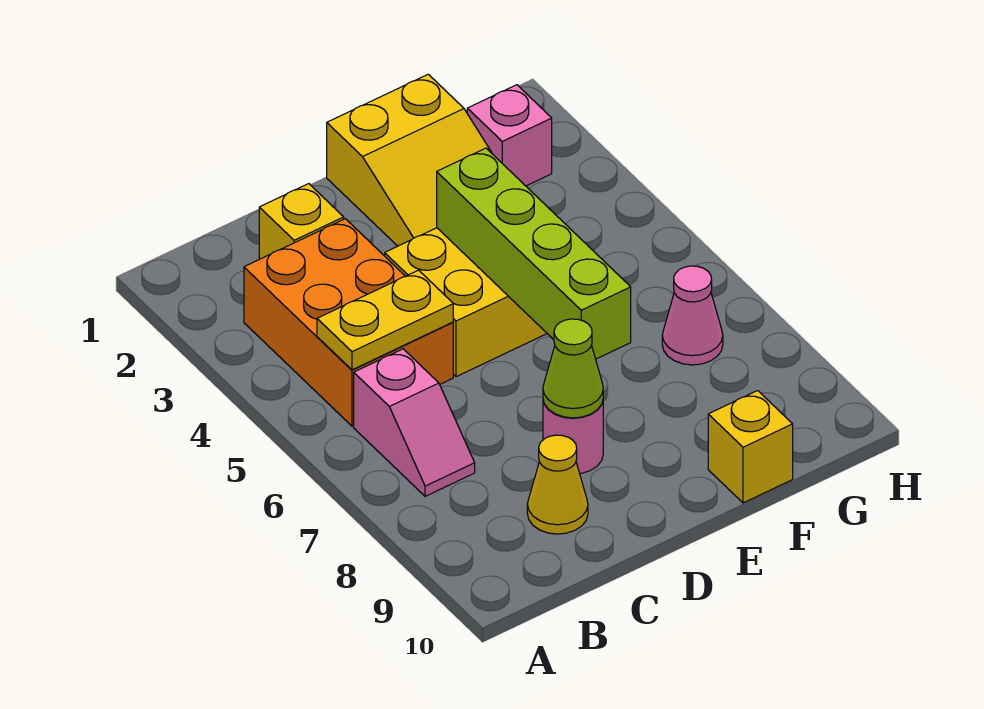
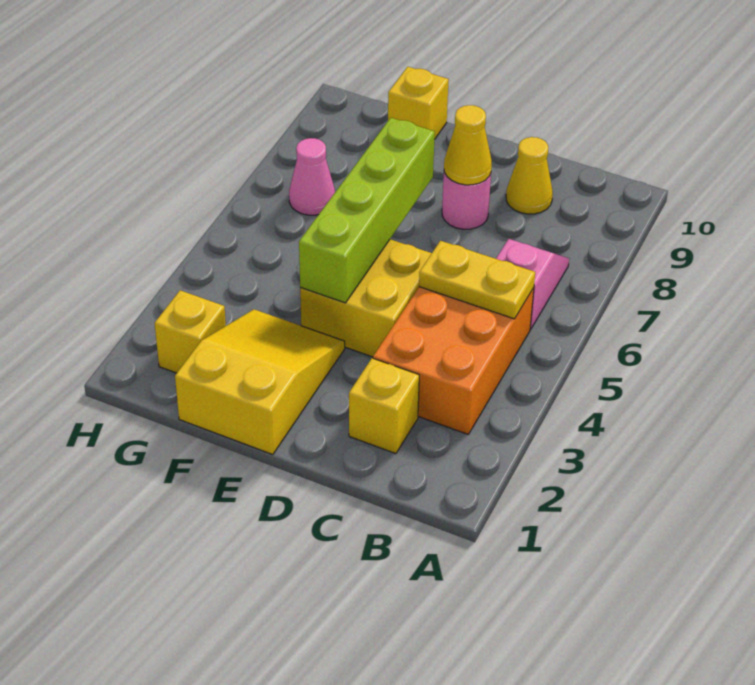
lime cone D8 level 2 -> yellow cone D8 level 2
pink brick G2 level 1 -> yellow brick G2 level 1

